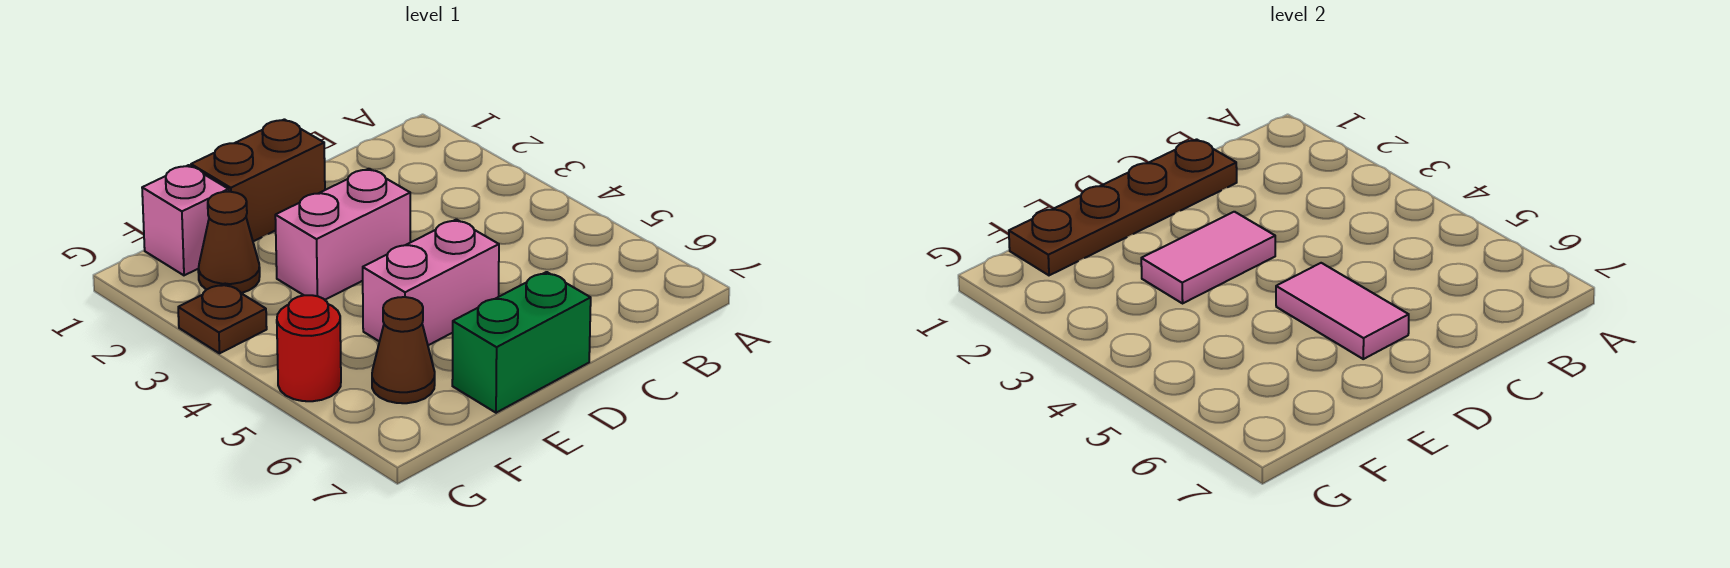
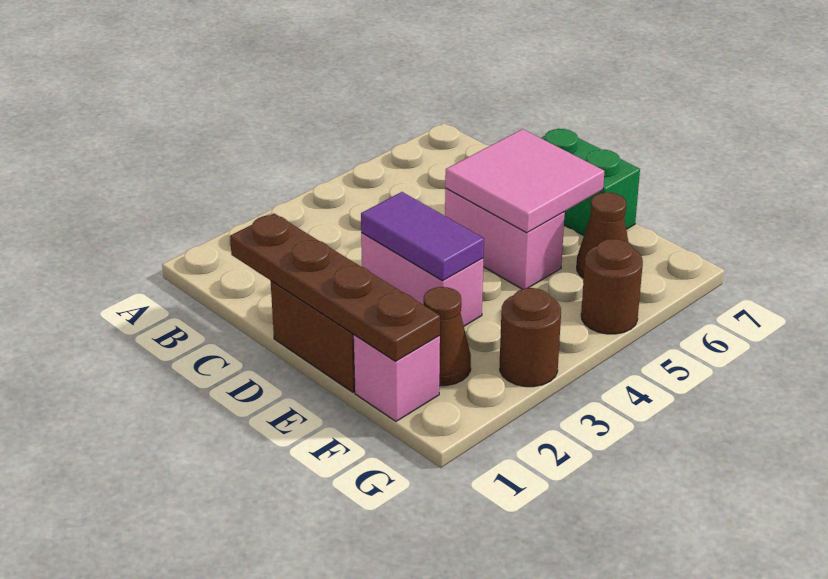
pink tile D3:E3 level 2 -> purple tile D3:E3 level 2
pink tile D5:D6 level 2 -> pink tile D5:E6 level 2
brown plate G3 level 1 -> brown round brick G3 level 1
red round brick G5 level 1 -> brown round brick G5 level 1

